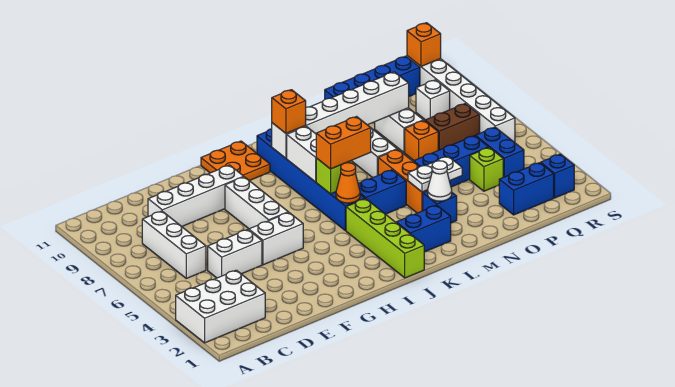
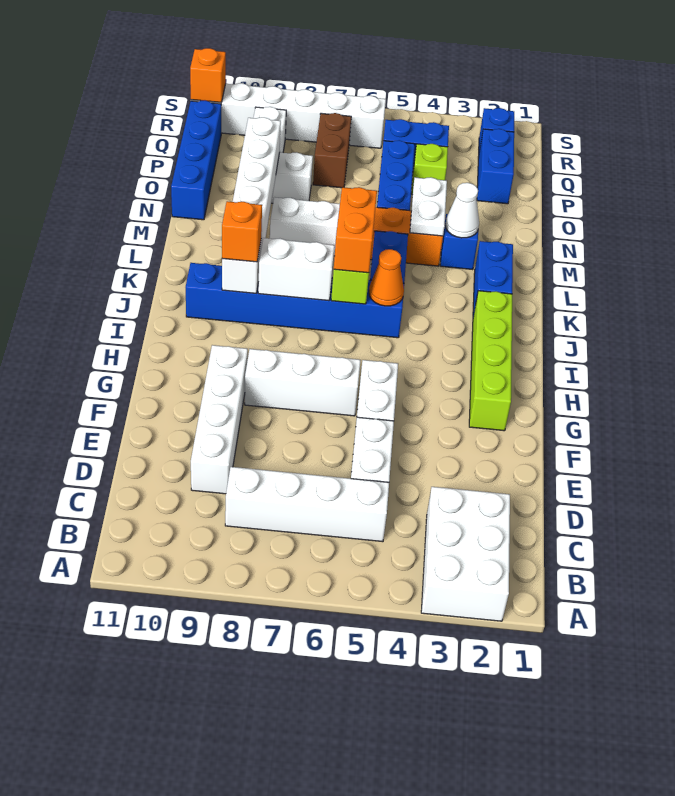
white brick C6:C8 level 1 -> white brick C5:C8 level 1
orange plate H10:I11 level 1 -> none
lime brick J1:J4 level 1 -> lime brick G2:J2 level 1
orange brick O7 level 1 -> none

